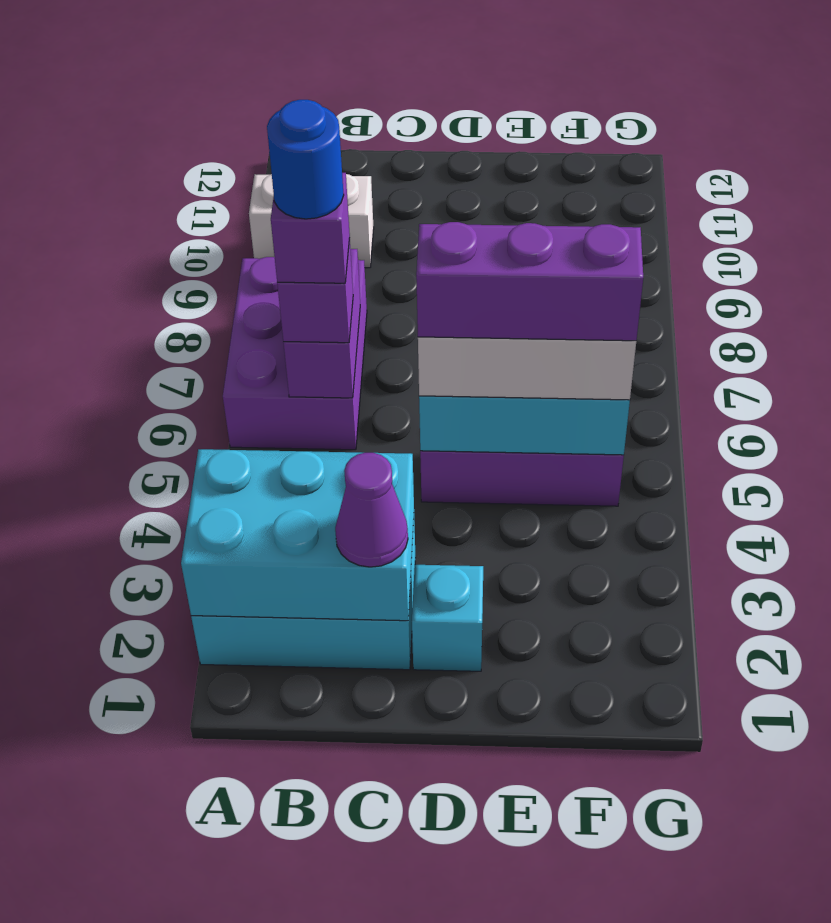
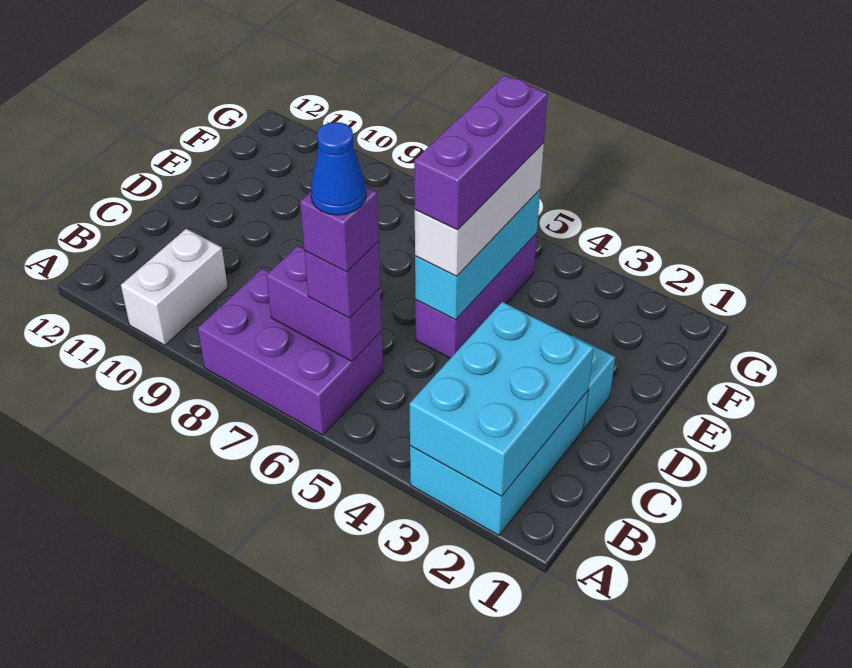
blue round brick B6 level 5 -> blue cone B6 level 5
purple cone C2 level 3 -> none

